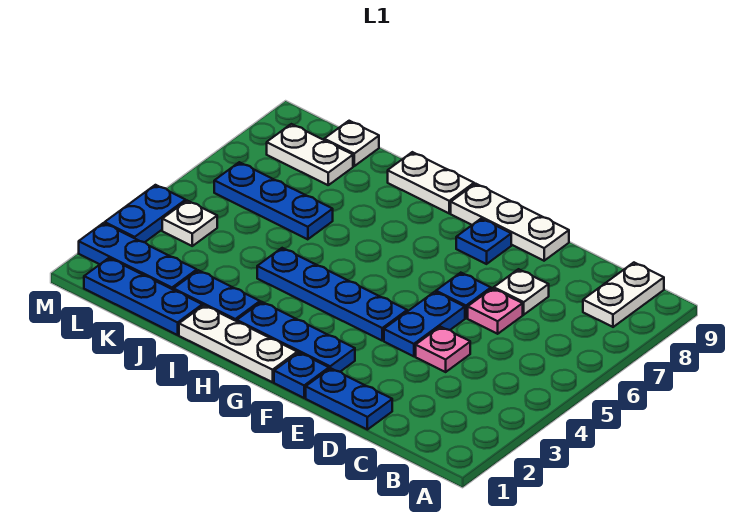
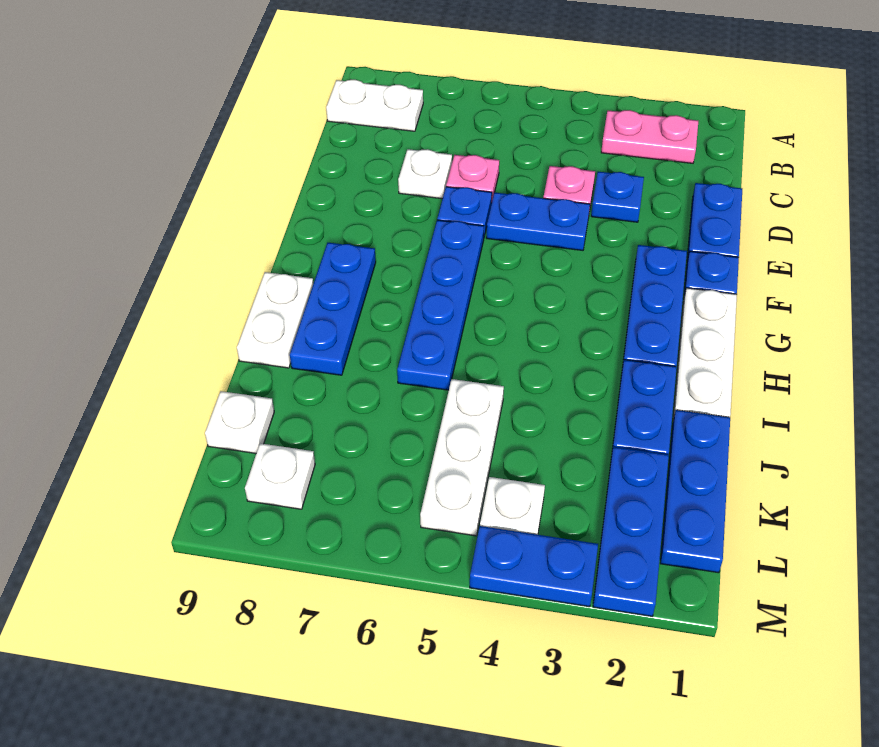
none -> pink plate B2:B3 level 1
white plate E9:G9 level 1 -> white plate J5:L5 level 1
blue plate F4:I4 level 1 -> blue plate F6:I6 level 1
blue plate F8 level 1 -> blue plate D3 level 1
blue plate J6:L6 level 1 -> blue plate G8:I8 level 1
white plate K8:L8 level 1 -> white plate L8 level 1

